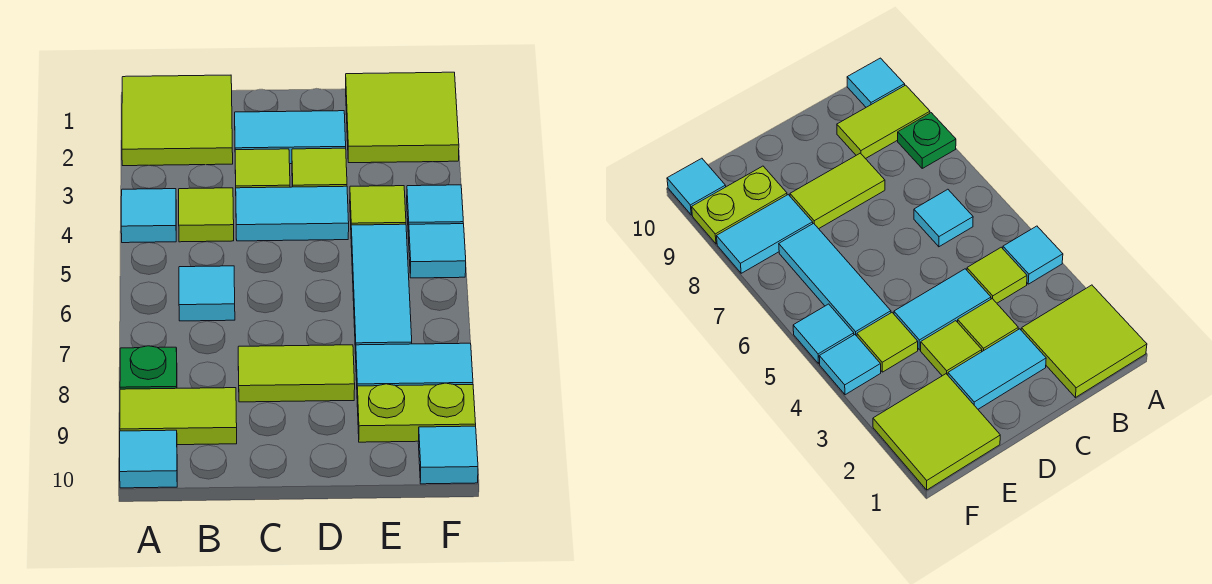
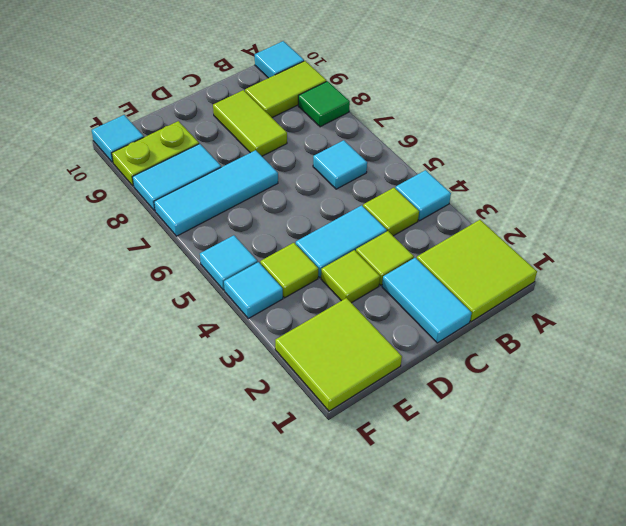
green plate A8 level 1 -> green tile A8 level 1
cyan tile C2:D2 level 1 -> cyan tile C1:C2 level 1
lime tile C8:D8 level 1 -> lime tile C8:C9 level 1
cyan tile E5:E7 level 1 -> cyan tile D7:F7 level 1

